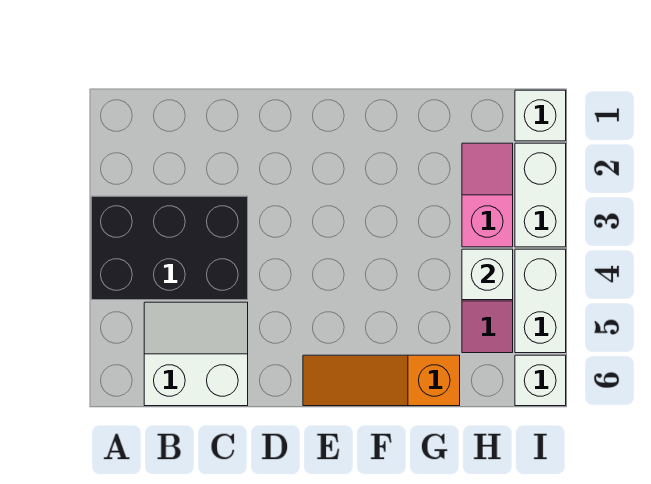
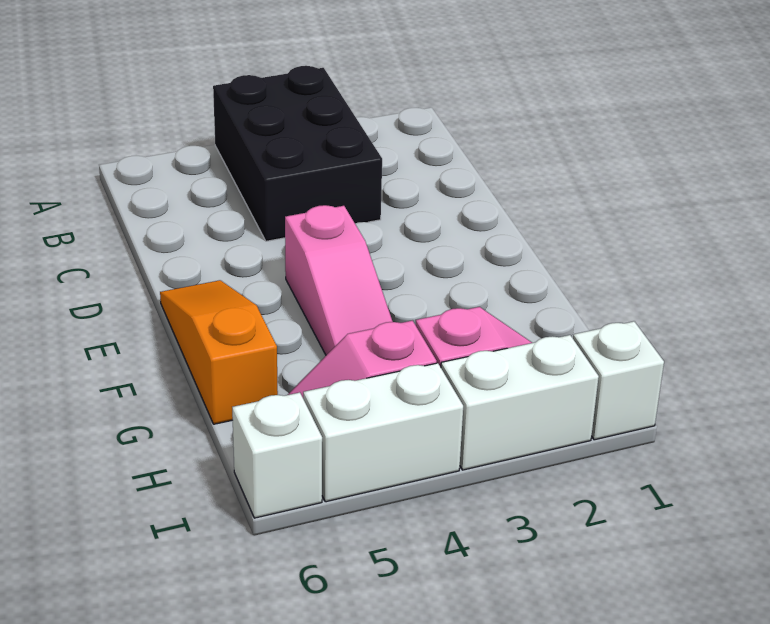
white slope B5:C6 level 1 top 6 -> none
none -> pink slope E4:G4 level 1 top E
white brick H4 level 2 -> none

